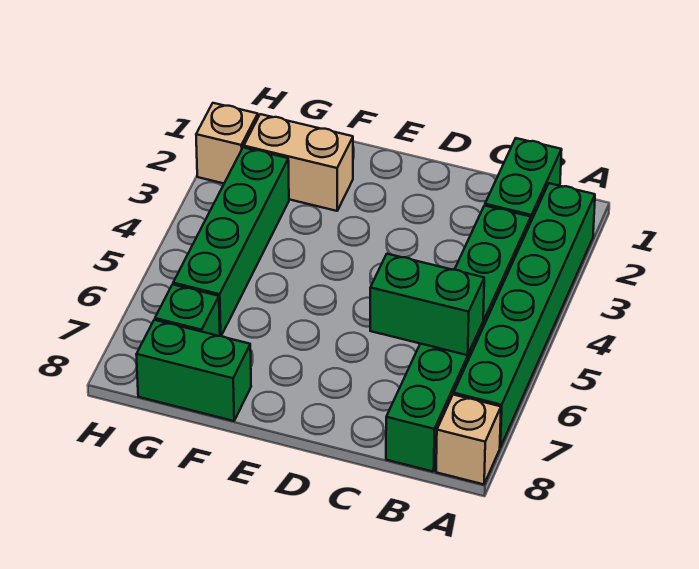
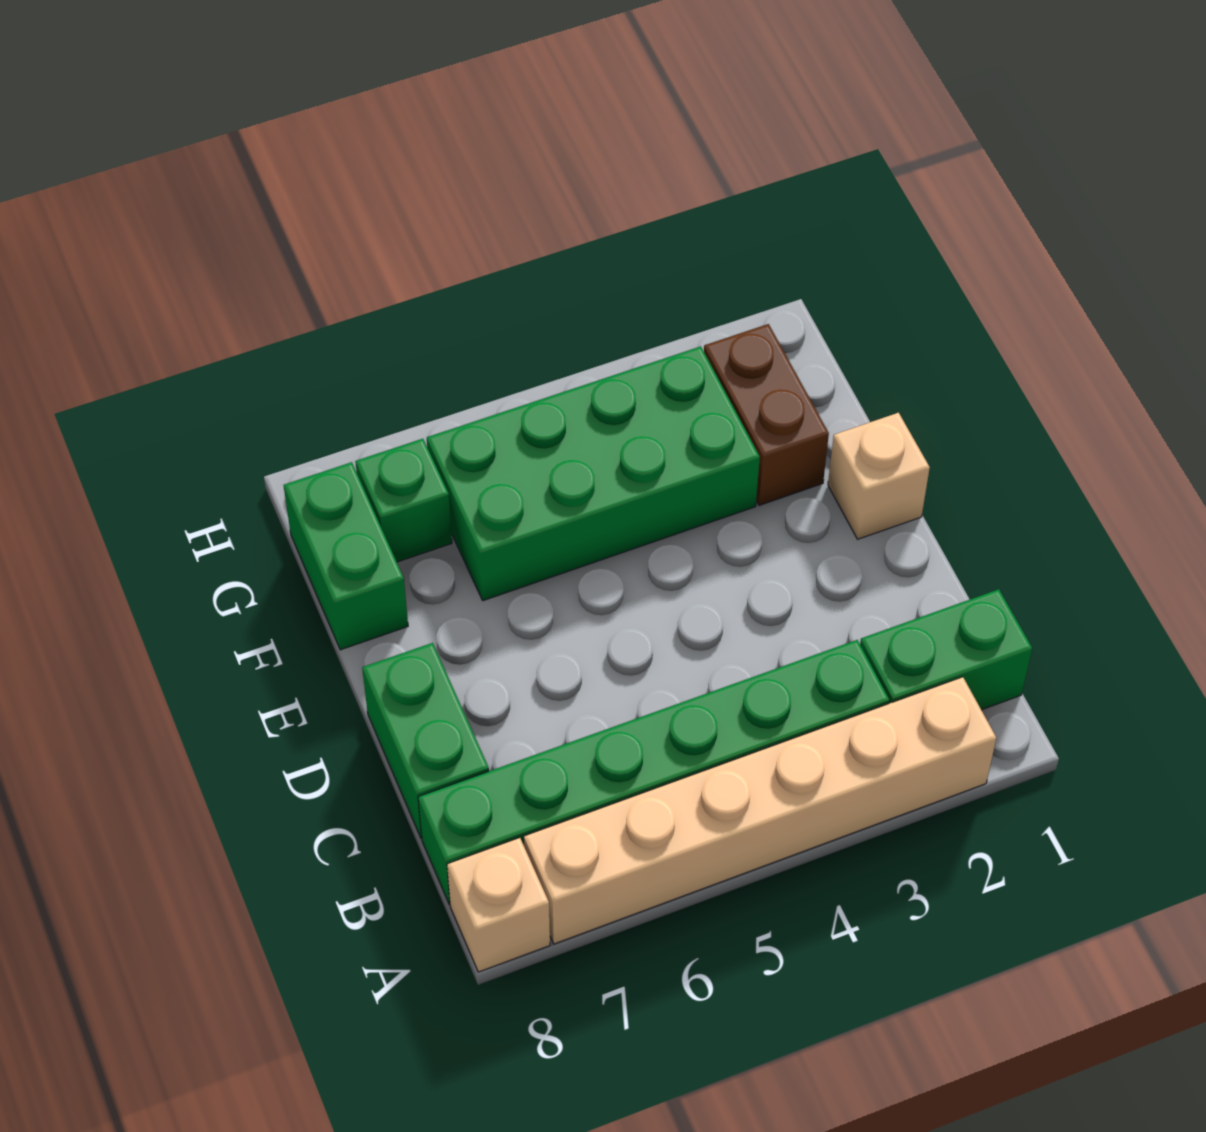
green brick A2:A7 level 1 -> tan brick A2:A7 level 1
green brick B6:C6 level 2 -> green brick C8:D8 level 1
tan brick F2:G2 level 1 -> brown brick F2:G2 level 1
green brick G3:G6 level 1 -> green brick F3:G6 level 1
tan brick H2 level 1 -> tan brick E1 level 1

